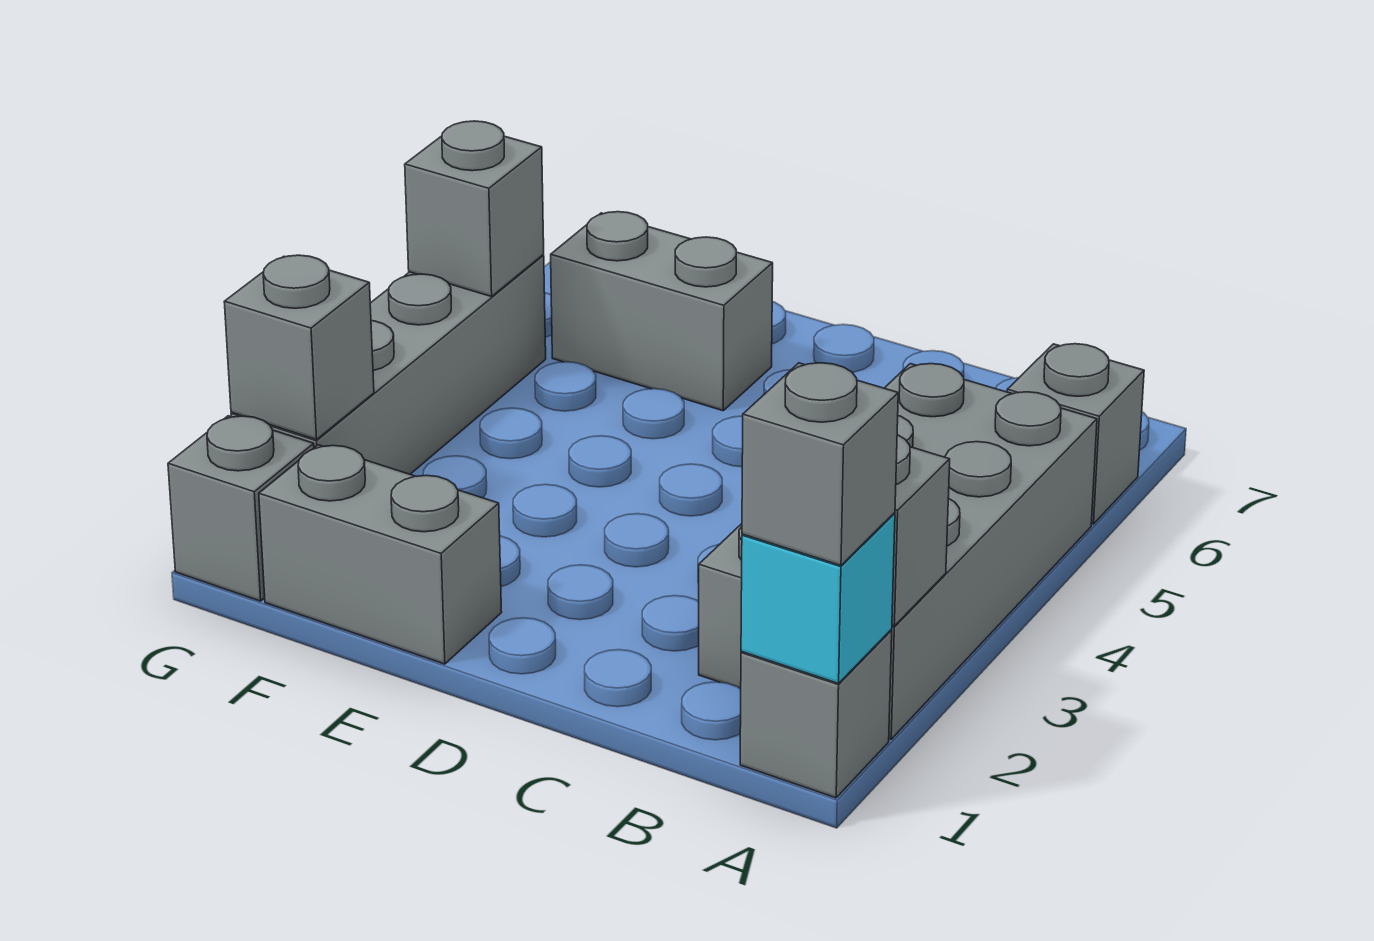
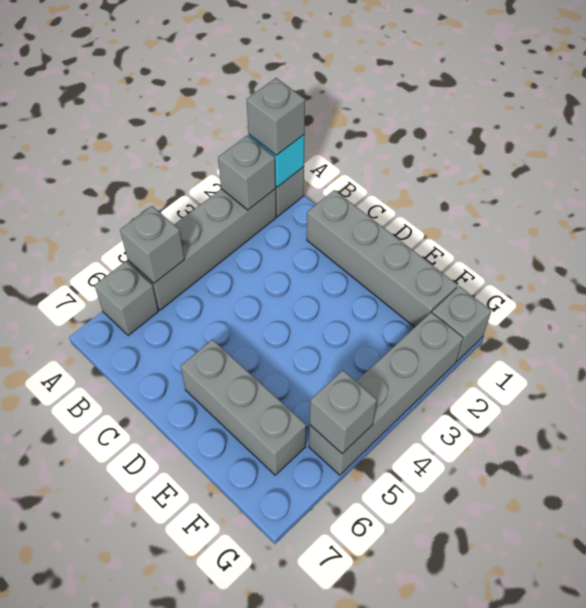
grey brick A2:B5 level 1 -> grey brick A2:A5 level 1
grey brick E1:F1 level 1 -> grey brick C1:F1 level 1
grey brick E6:F6 level 1 -> grey brick D6:F6 level 1
grey brick G2 level 2 -> grey brick A5 level 2

